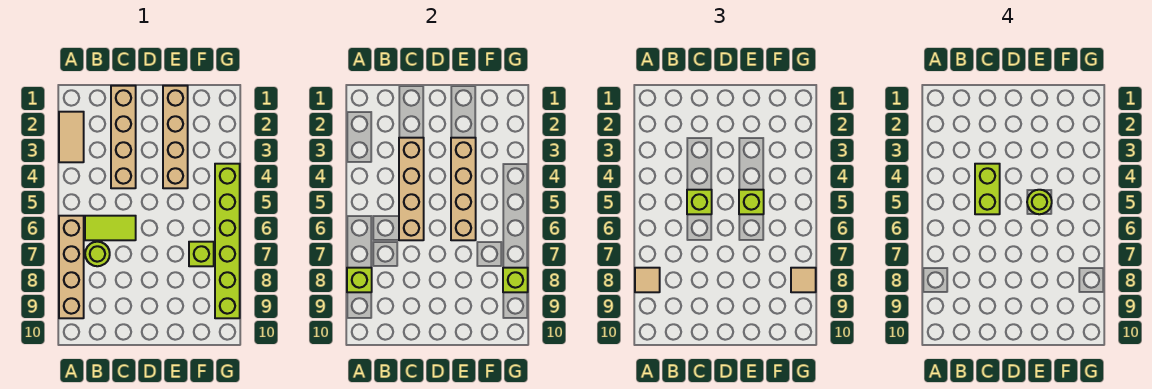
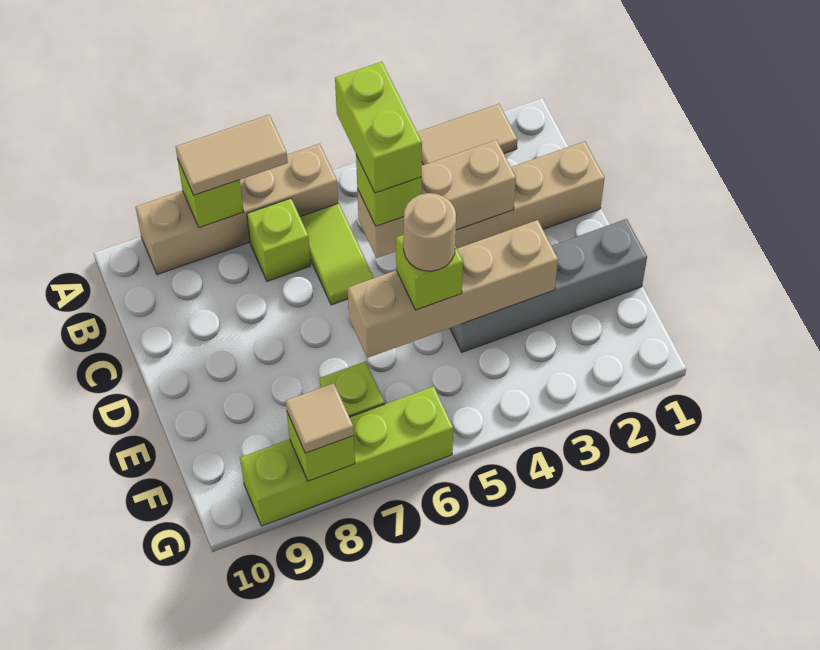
tan tile A8 level 3 -> tan tile A7:A8 level 3
lime round brick B7 level 1 -> lime brick B7 level 1
tan brick C3:C6 level 2 -> tan brick C3:C5 level 2
lime brick C4:C5 level 4 -> lime brick B5:C5 level 4
tan brick E1:E4 level 1 -> grey brick E1:E4 level 1
lime round brick E5 level 4 -> tan round brick E5 level 4
lime brick G4:G9 level 1 -> lime brick G6:G9 level 1

